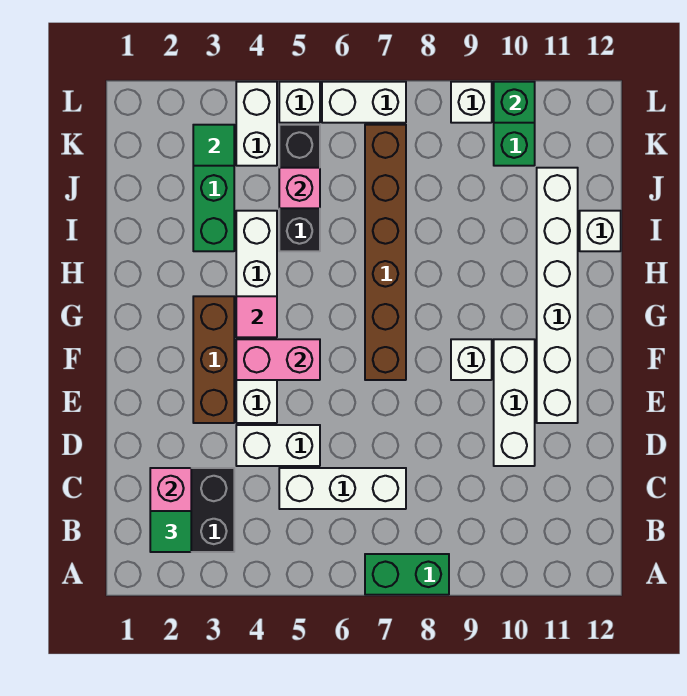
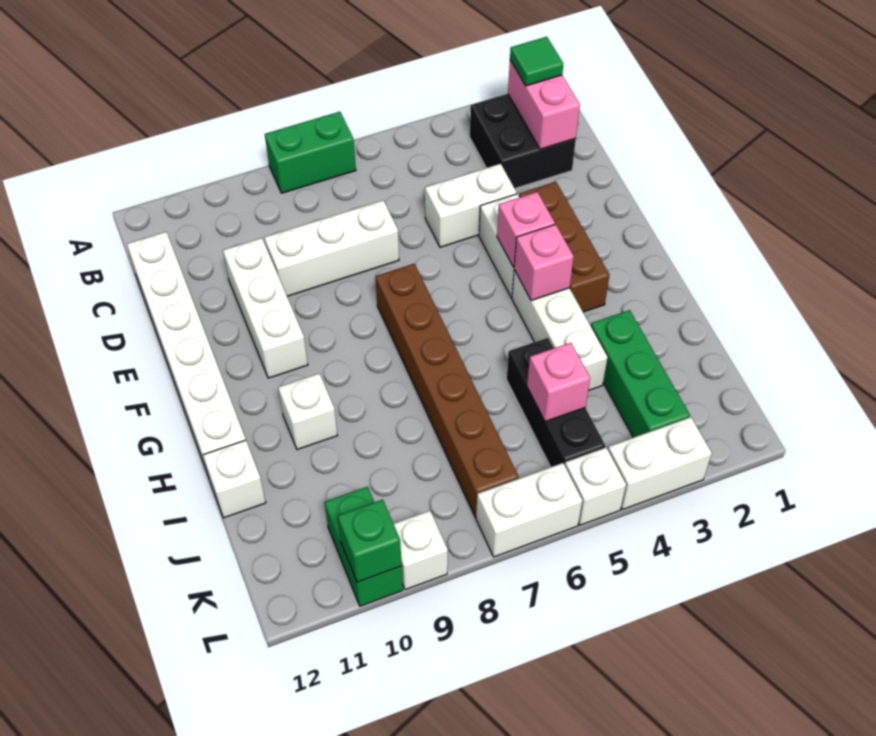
white brick C5:C7 level 1 -> white brick D7:D9 level 1
white brick E11:J11 level 1 -> white brick C12:H12 level 1
pink brick F4:F5 level 2 -> pink brick F4 level 2
white brick F9 level 1 -> white brick H10 level 1
pink tile G4 level 2 -> pink brick G4 level 2
green tile K3 level 2 -> none
white brick K4:L4 level 1 -> white brick L3:L4 level 1

